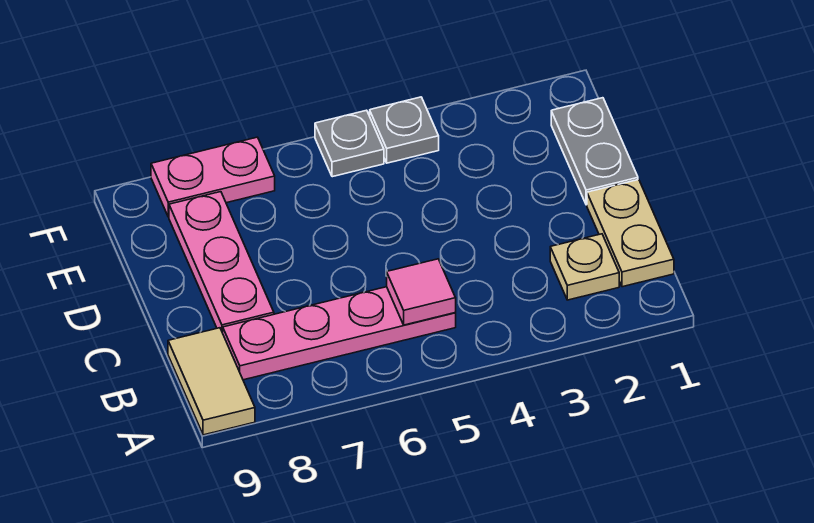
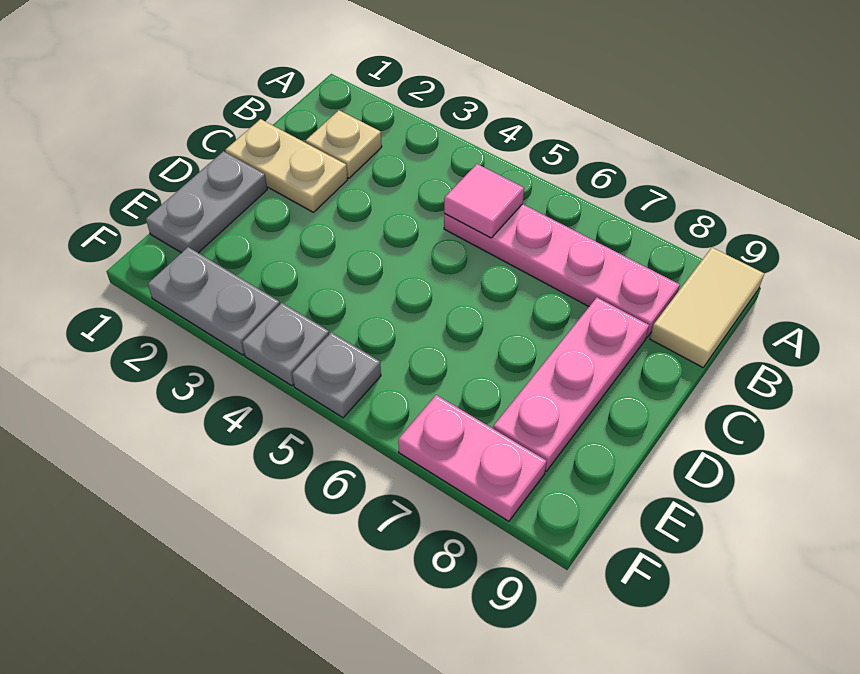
tan plate B1:C1 level 1 -> tan plate C1:C2 level 1
none -> grey plate F2:F3 level 1

